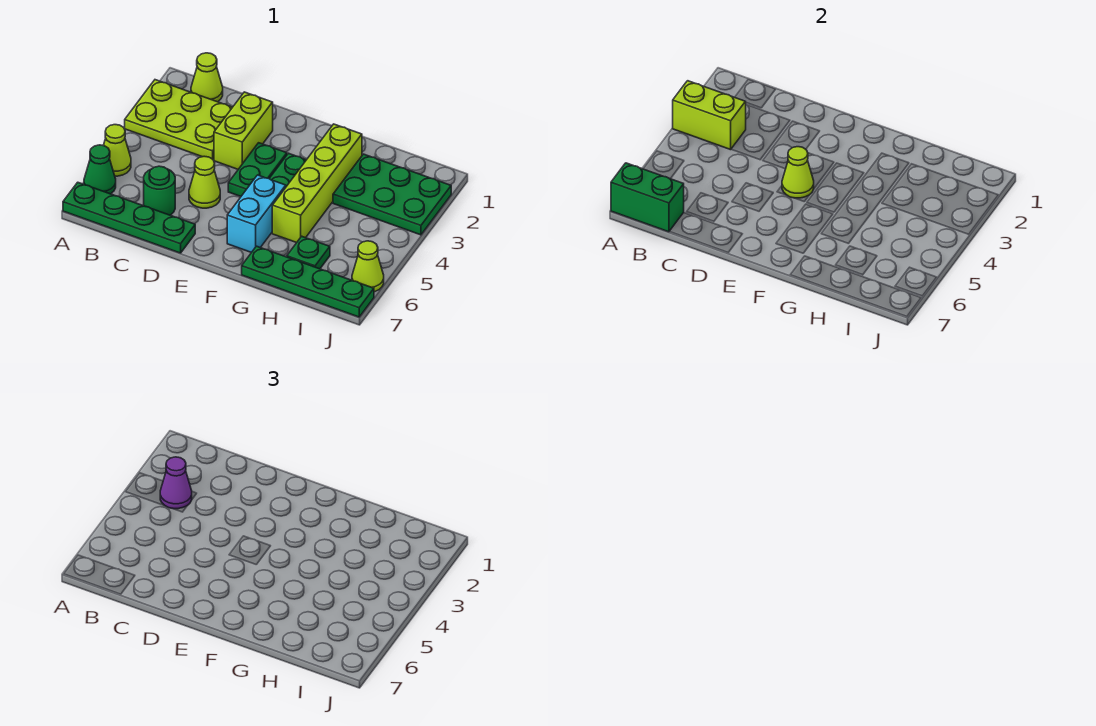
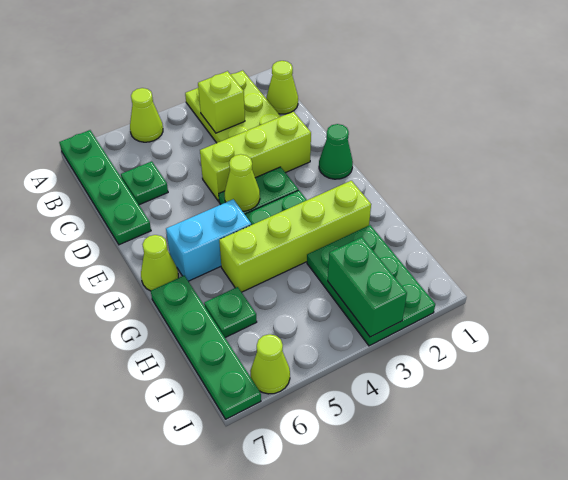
lime brick A3:B3 level 2 -> lime brick B3 level 2
green cone A6 level 1 -> green cone E1 level 1
green brick A7:B7 level 2 -> green brick I3:J3 level 2
purple cone B3 level 3 -> none
green round brick C6 level 1 -> green plate C6 level 1
lime brick D2:D3 level 1 -> lime brick D2:D4 level 1
lime cone D5 level 1 -> lime cone F7 level 1

